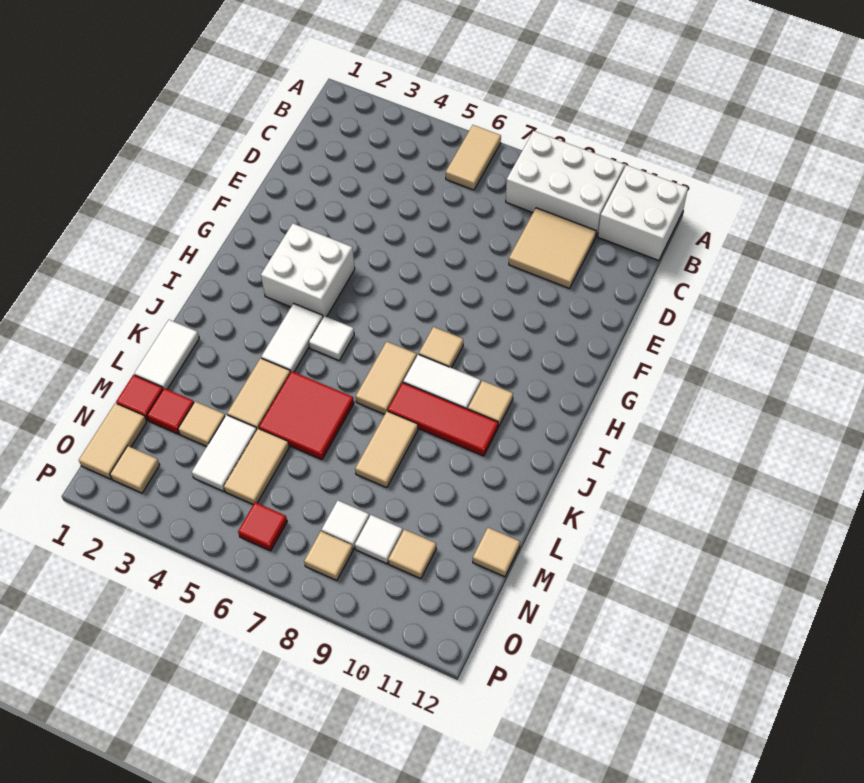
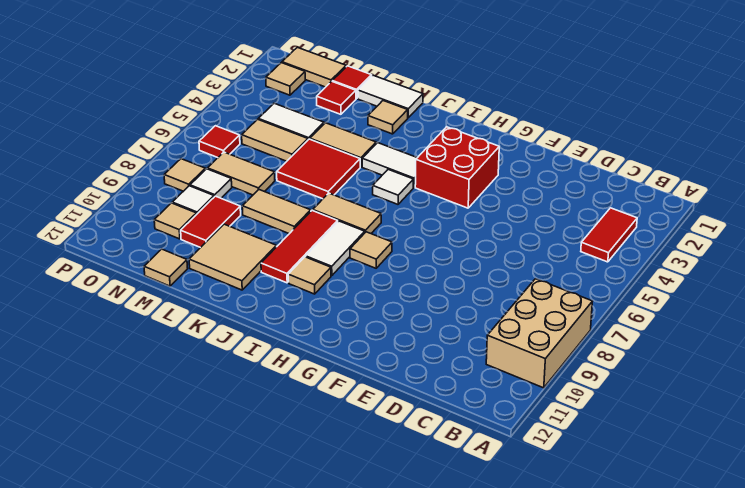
tan tile A6:B6 level 1 -> tan tile M7:N7 level 1
white brick A8:B10 level 1 -> tan brick A8:B10 level 1
white brick A11:B12 level 1 -> none
none -> red tile B3:B4 level 1
tan tile C9:D10 level 1 -> tan tile K10:L11 level 1
white brick G3:H4 level 1 -> red brick G3:H4 level 1
tan tile M3 level 1 -> tan tile K2 level 1
none -> red tile M9:M10 level 1

